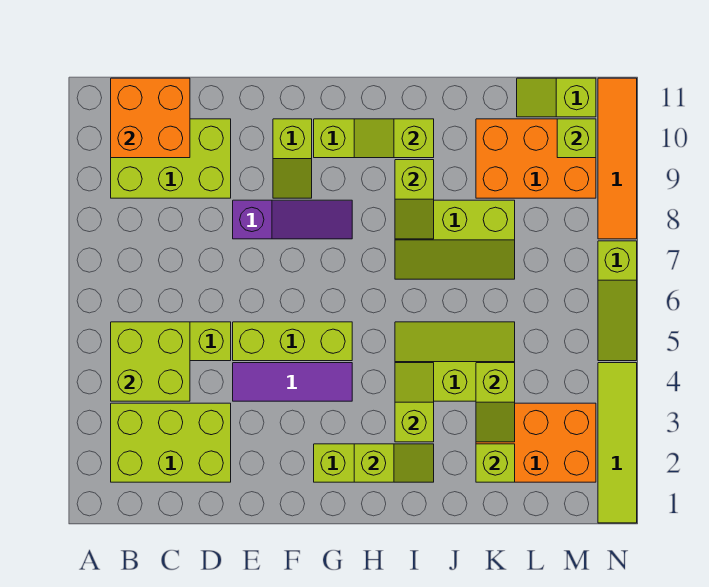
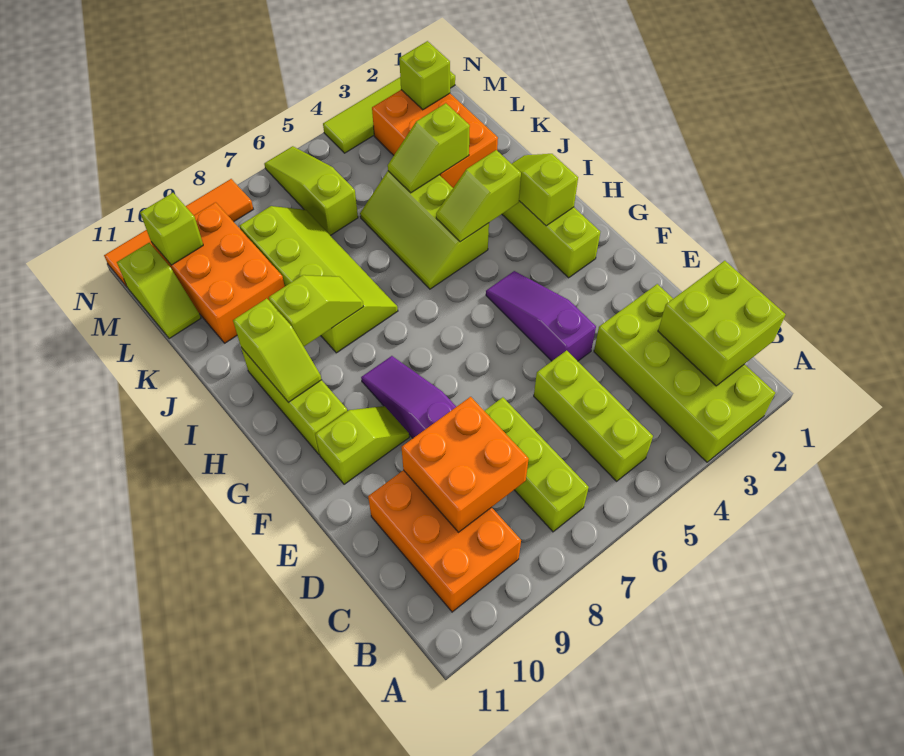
lime brick B2:D3 level 1 -> lime brick A2:D3 level 1
lime brick B4:C5 level 2 -> lime brick B1:C2 level 2
lime brick B9:D10 level 1 -> orange brick B9:D10 level 1
orange brick B10:C11 level 2 -> orange brick C8:D9 level 2
purple tile E4:G4 level 1 -> purple slope E4:G4 level 1 top E
lime brick E5:G5 level 1 -> lime brick B7:D7 level 1
lime slope I7:K8 level 1 top 8 -> lime slope I7:L8 level 1 top 8
lime brick K2 level 2 -> lime brick M2 level 2
lime slope K3:K4 level 2 top 4 -> lime slope K3:K4 level 2 top 3
lime slope N5:N7 level 1 top 7 -> lime slope L6:N6 level 1 top L

